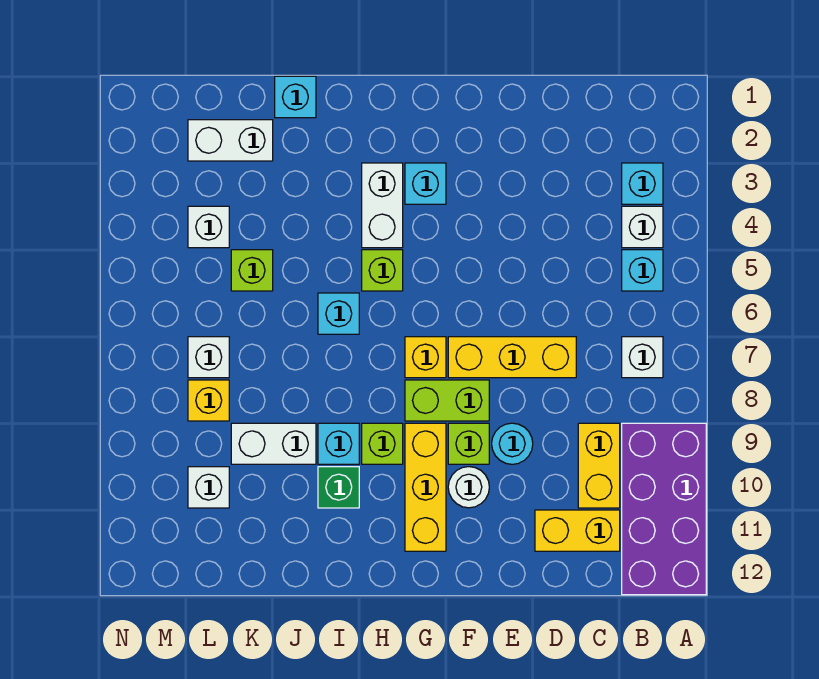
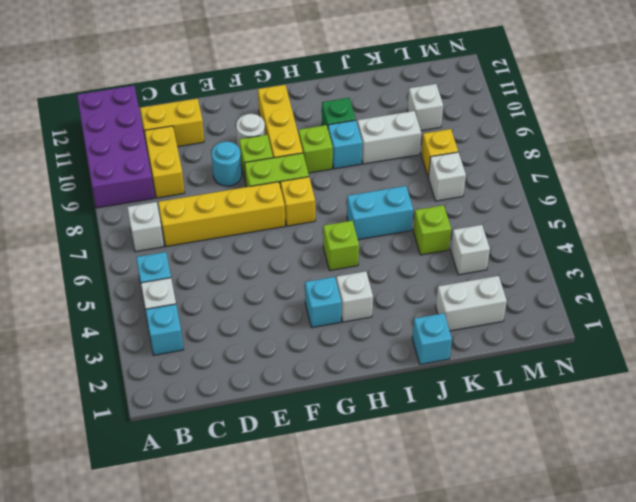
yellow brick D7:F7 level 1 -> yellow brick C7:F7 level 1
white brick H3:H4 level 1 -> white brick H3 level 1
cyan brick I6 level 1 -> cyan brick I6:J6 level 1

